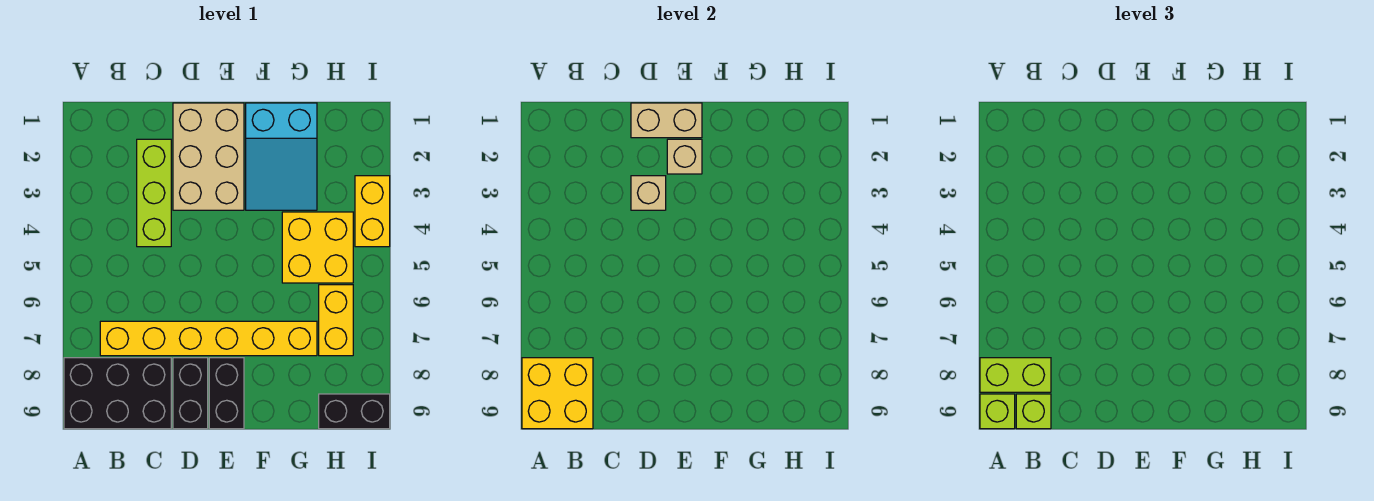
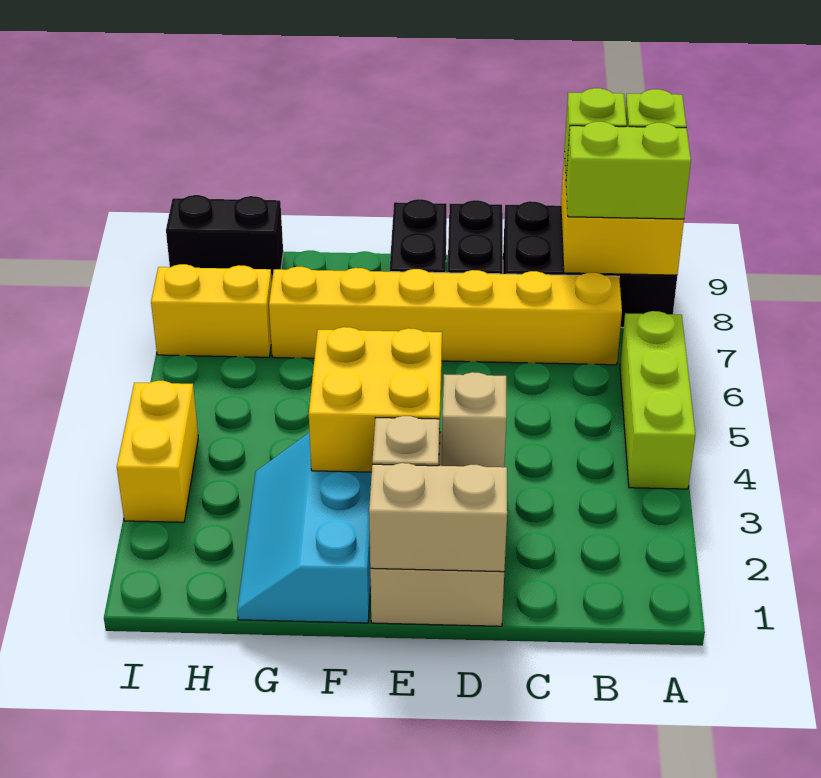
lime brick C2:C4 level 1 -> lime brick A4:A6 level 1
cyan slope F1:G3 level 1 top 1 -> cyan slope F1:G3 level 1 top F
yellow brick G4:H5 level 1 -> yellow brick E3:F4 level 2
yellow brick H6:H7 level 1 -> yellow brick H7:I7 level 1

